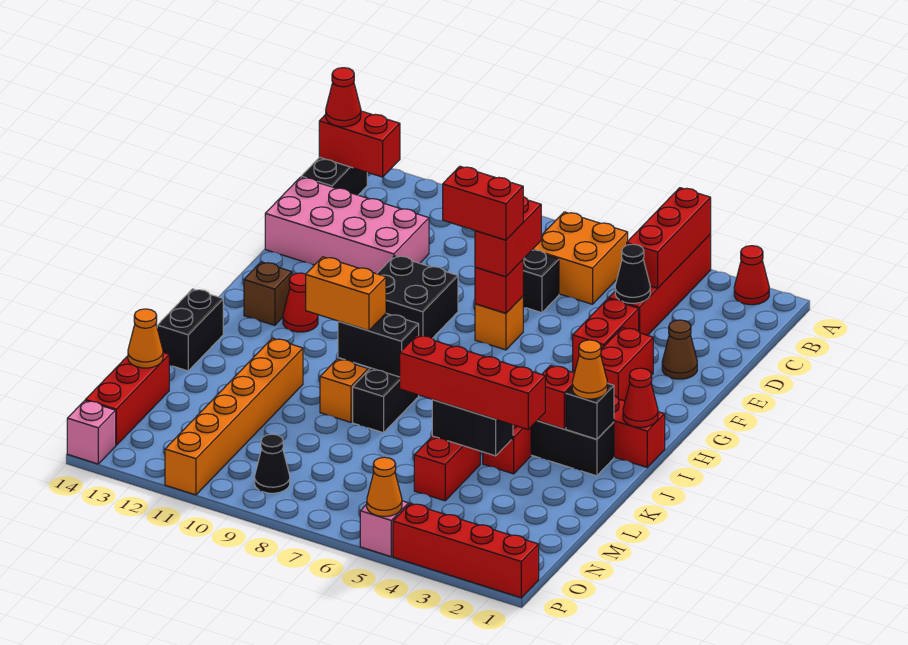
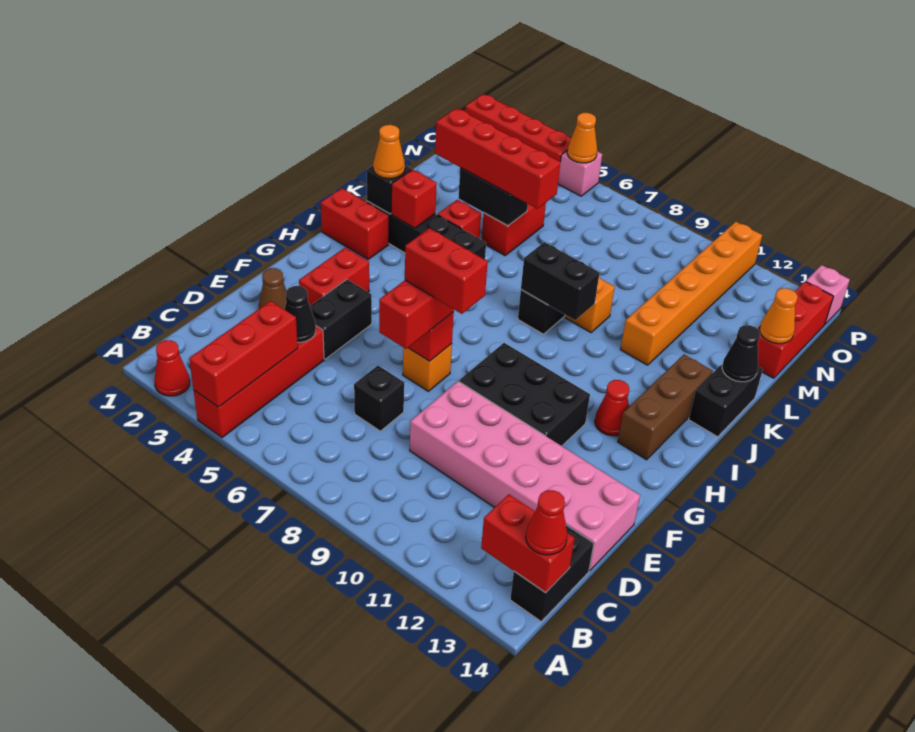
orange brick B6:C7 level 1 -> none
pink brick D11:E14 level 1 -> pink brick D9:E14 level 1
red brick E4:F4 level 1 -> black brick E4:F4 level 1
black brick F9:G10 level 1 -> black brick F9:G11 level 1
brown brick H13 level 1 -> brown brick H13:J13 level 1
red cone I1 level 2 -> none
orange brick J9:J10 level 3 -> none
black cone O9 level 1 -> black cone K14 level 2

